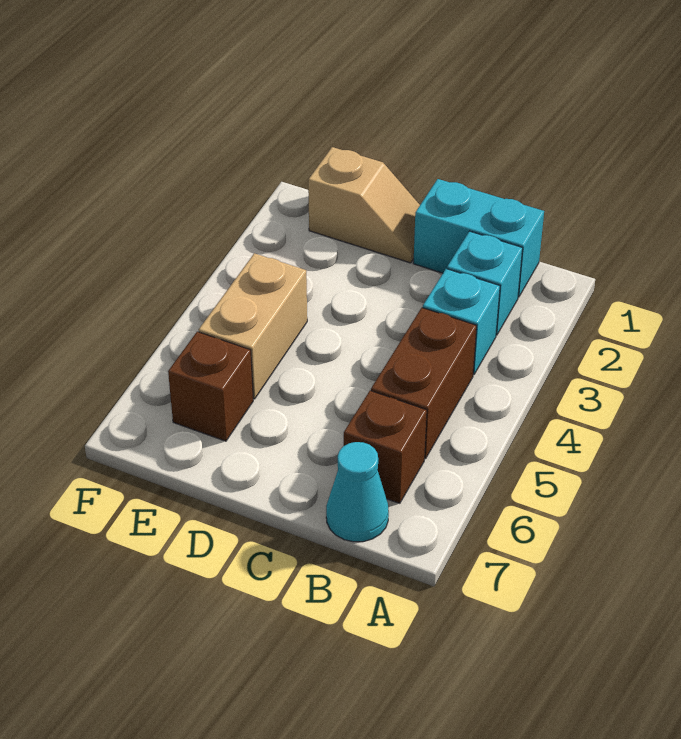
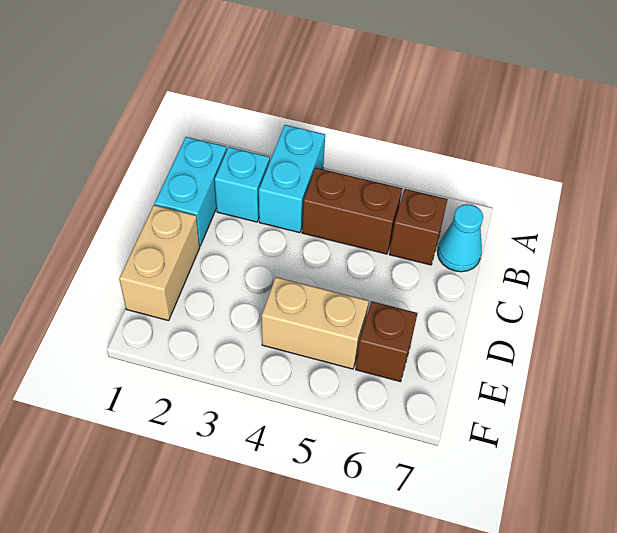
cyan brick B3 level 1 -> cyan brick A3:B3 level 1
tan slope D1:E1 level 1 top E -> tan brick D1:E1 level 1

